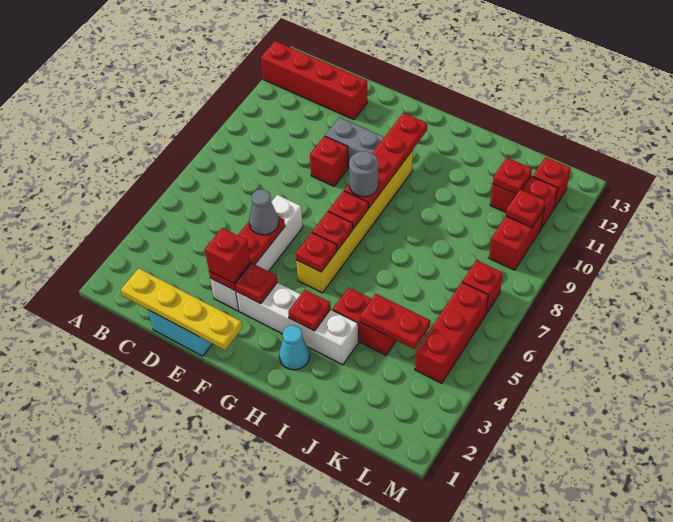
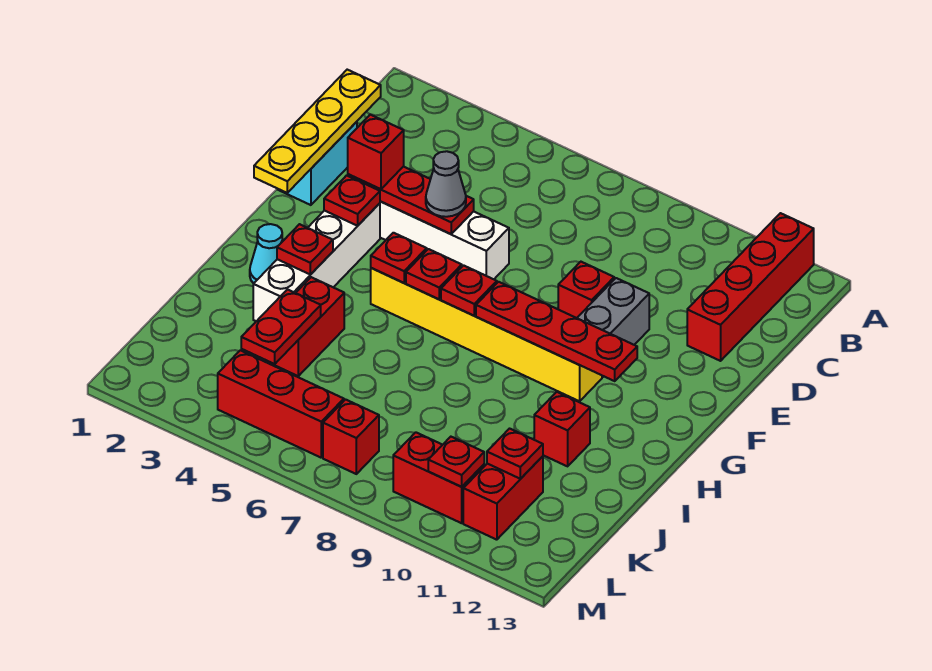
grey round brick G8 level 3 -> none
red brick L12 level 1 -> red brick I11 level 1

